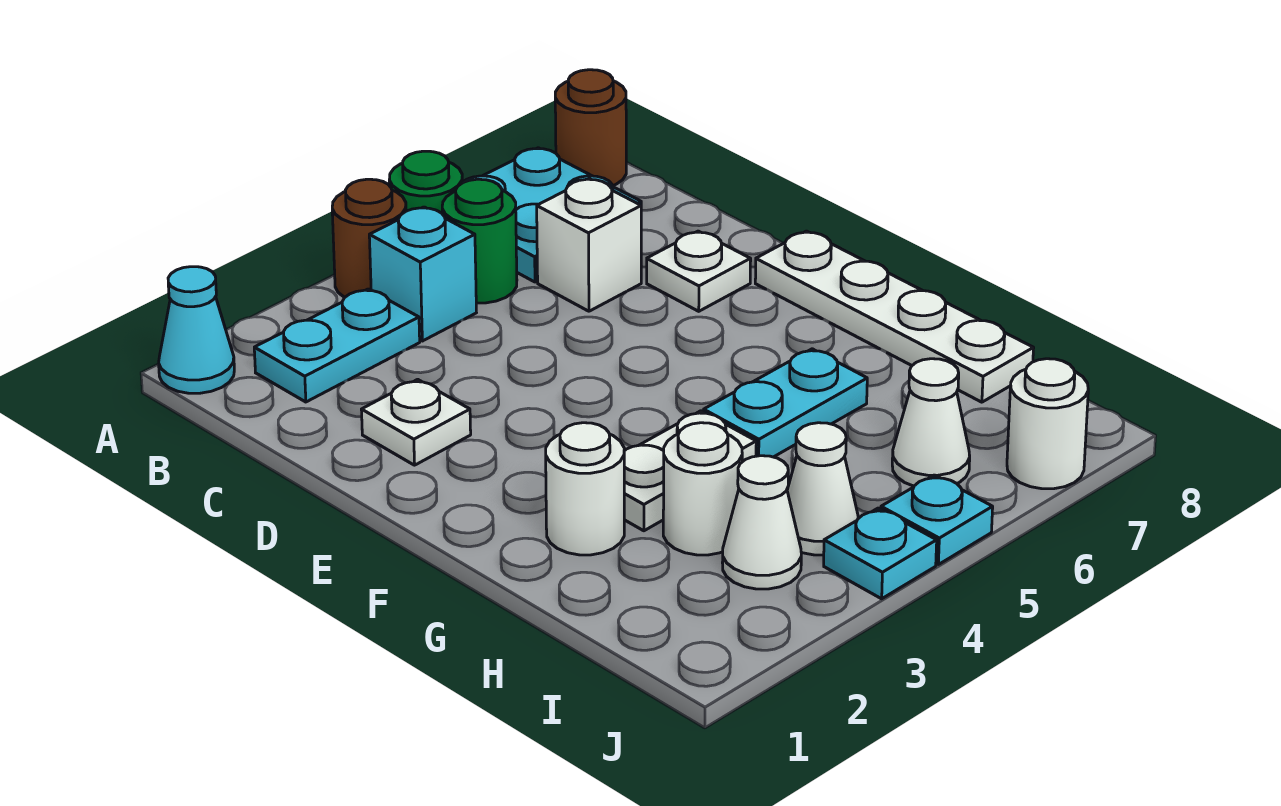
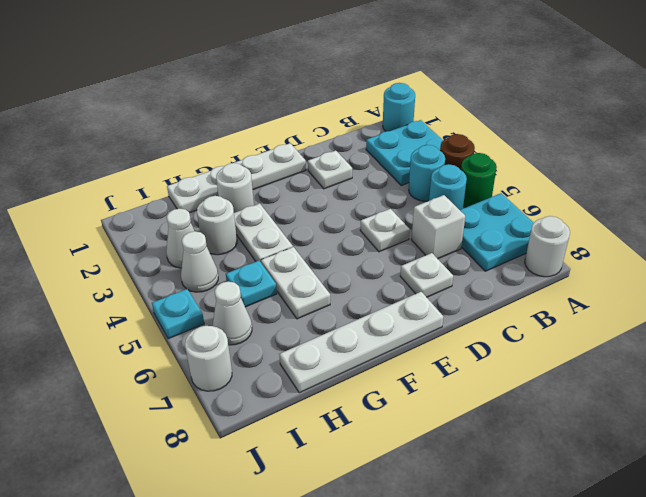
cyan cone A1 level 1 -> cyan round brick A1 level 1
brown round brick A8 level 1 -> white round brick A8 level 1
cyan plate B2:B3 level 1 -> cyan plate A2:B3 level 1
cyan brick B4 level 1 -> cyan round brick B4 level 1
green round brick B5 level 1 -> cyan round brick B5 level 1
none -> white plate D5 level 1
none -> white plate E1:H1 level 1
cyan plate G5:G6 level 1 -> white plate G5:G6 level 1
cyan plate J4 level 1 -> cyan plate H5 level 1

